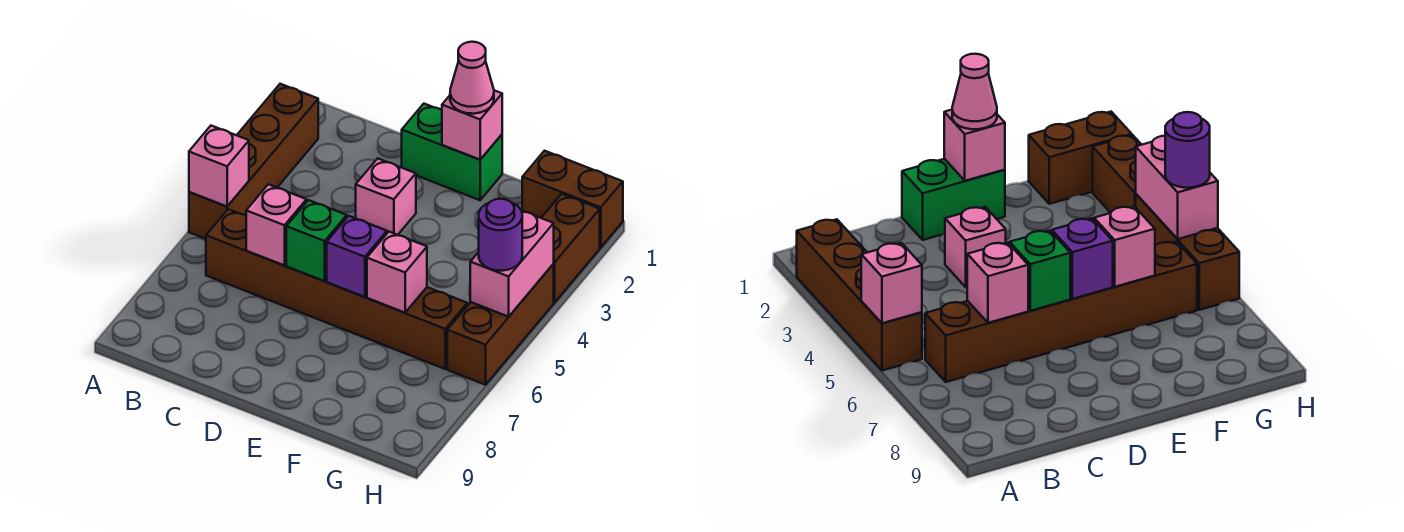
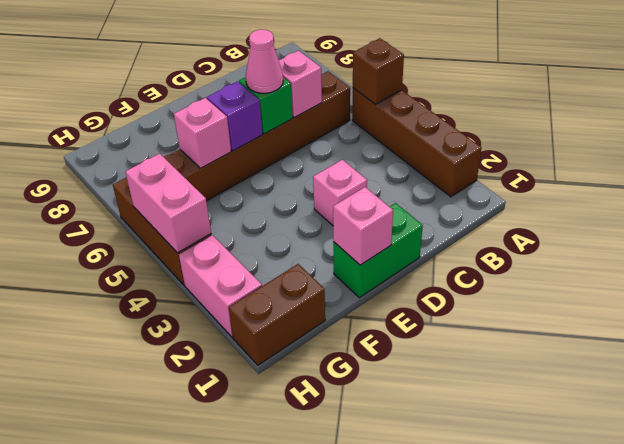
pink brick A5 level 2 -> brown brick A5 level 2
pink cone E1 level 3 -> pink cone D6 level 3
brown brick H2:H3 level 1 -> pink brick H2:H3 level 1
purple round brick H5 level 3 -> none

